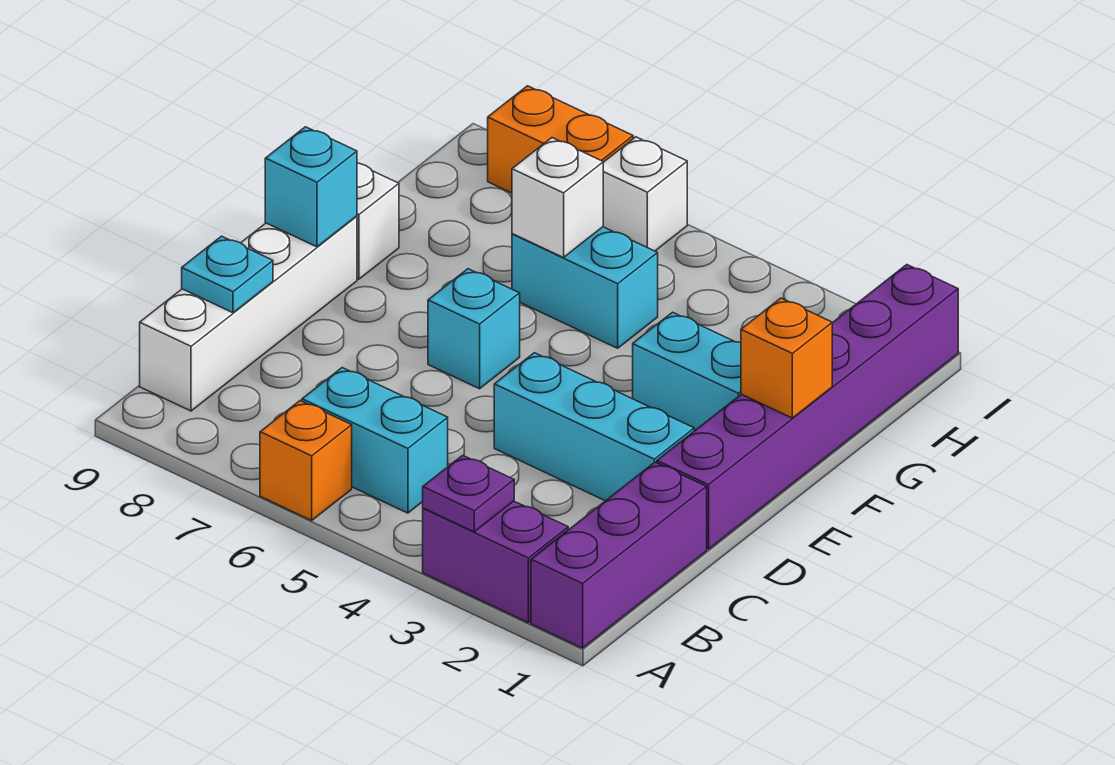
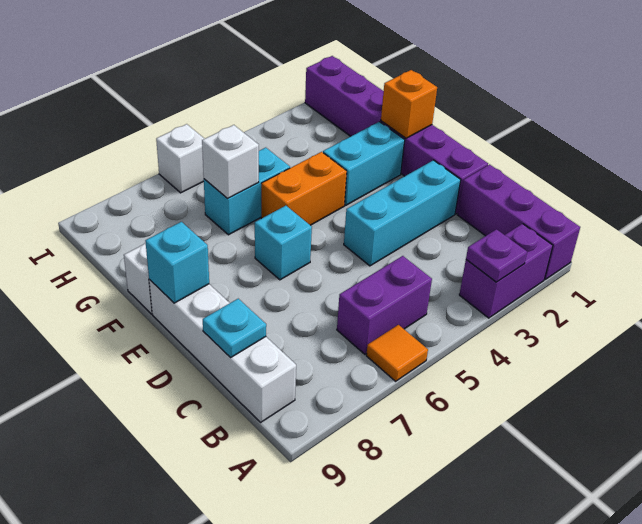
orange brick A6 level 1 -> orange tile A6 level 1
cyan brick B5:B6 level 1 -> purple brick B5:B6 level 1
orange brick I7:I8 level 1 -> orange brick F4:F5 level 1

